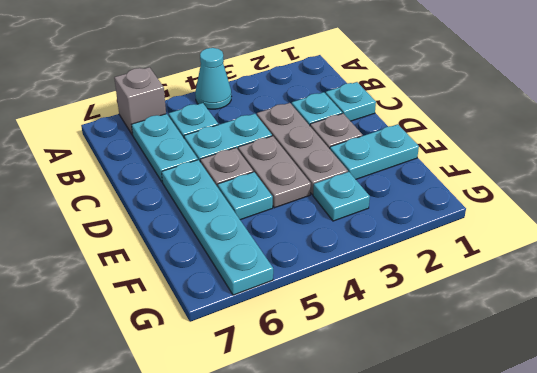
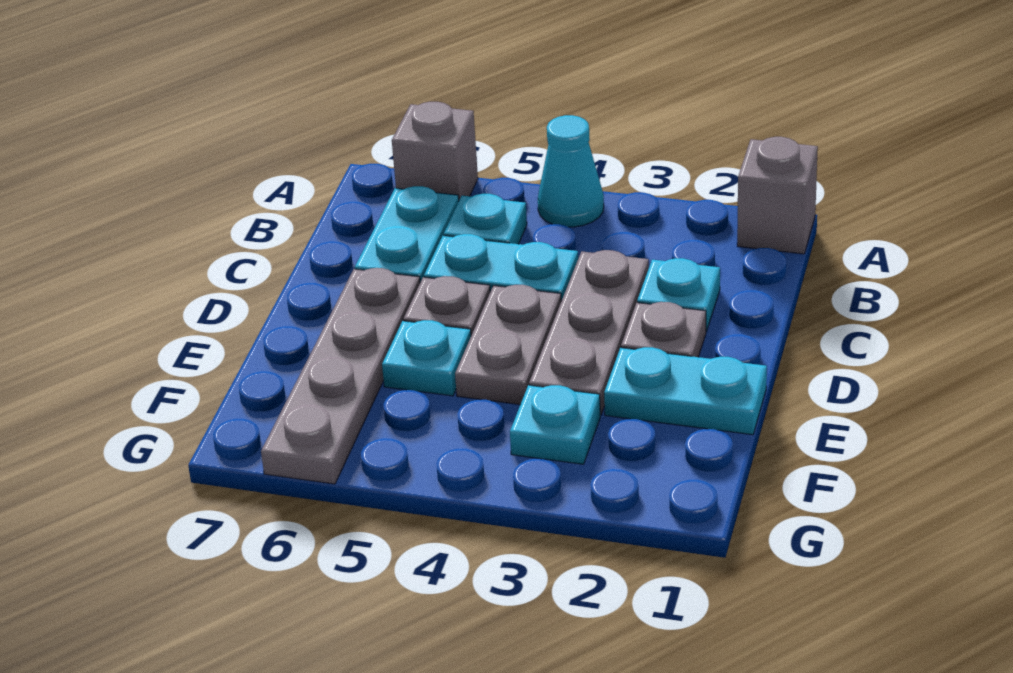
none -> grey brick A1 level 1
cyan plate C1 level 1 -> none
cyan plate D6:G6 level 1 -> grey plate D6:G6 level 1

